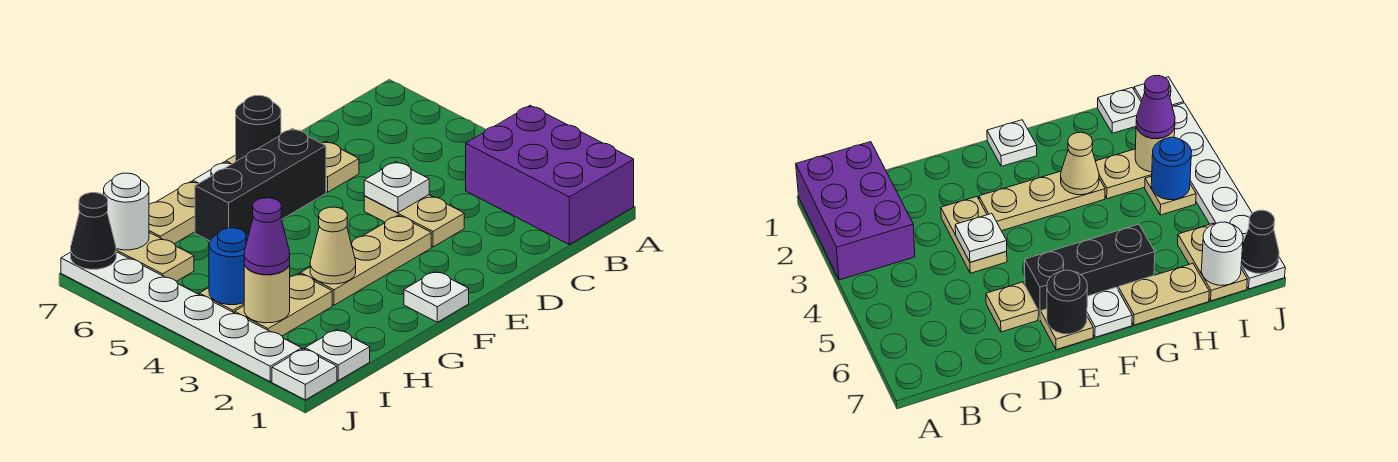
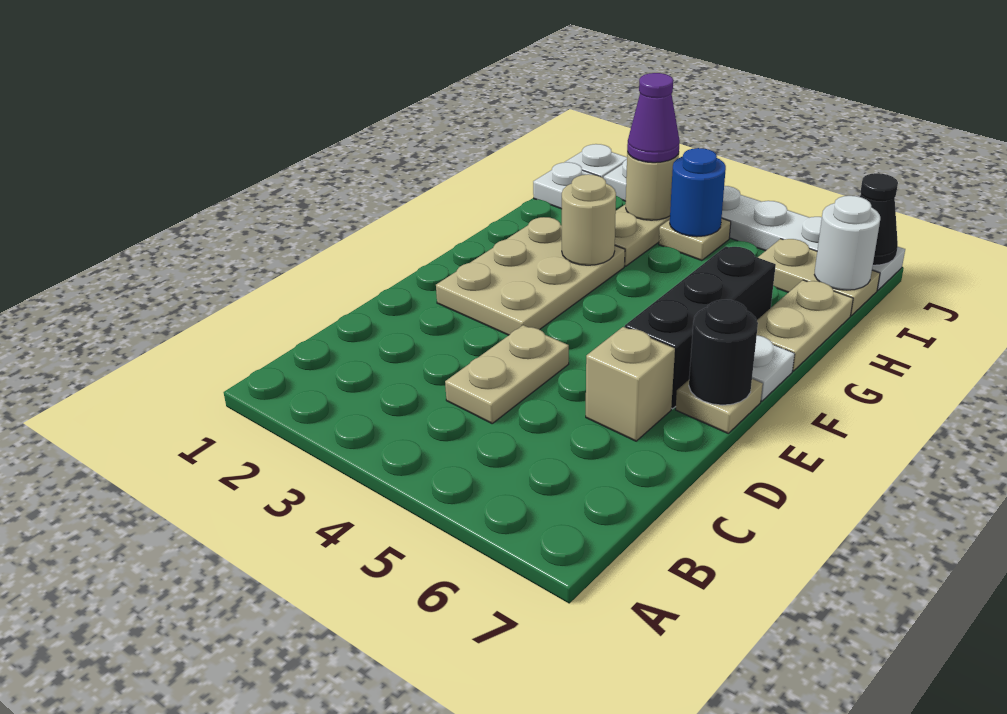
purple brick A1:B3 level 1 -> none
tan plate D3:D4 level 1 -> tan plate C4:D4 level 1
white plate D4 level 2 -> none
tan plate D6 level 1 -> tan brick D6 level 1
tan plate E3:G3 level 1 -> tan plate E2:G3 level 1
white plate F1 level 1 -> none
tan cone G3 level 2 -> tan round brick G3 level 2

